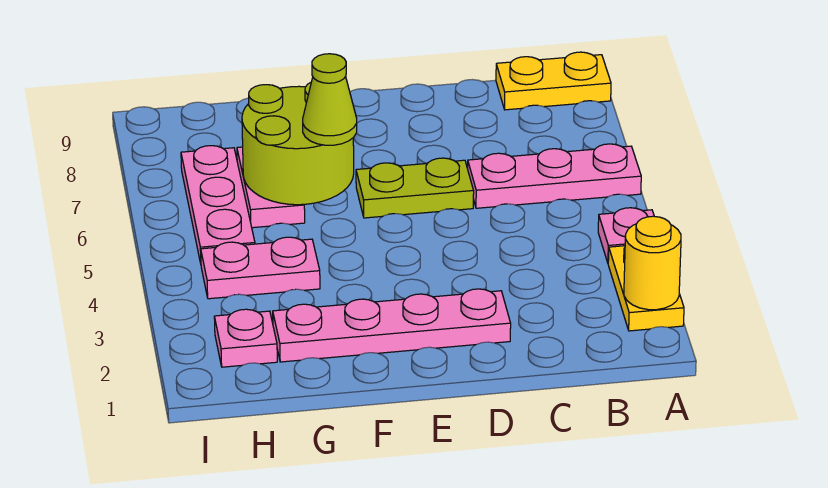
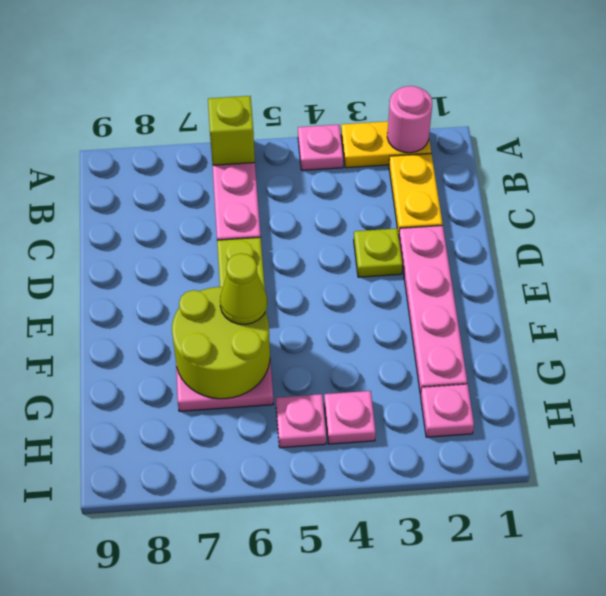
yellow round brick A2 level 2 -> pink round brick A2 level 2
none -> lime brick A6 level 2
yellow plate A9:B9 level 1 -> yellow plate B2:C2 level 1
none -> lime plate D3 level 1
pink plate G4:H4 level 1 -> pink plate H4 level 1
pink plate H5:H7 level 1 -> pink plate H5 level 1

